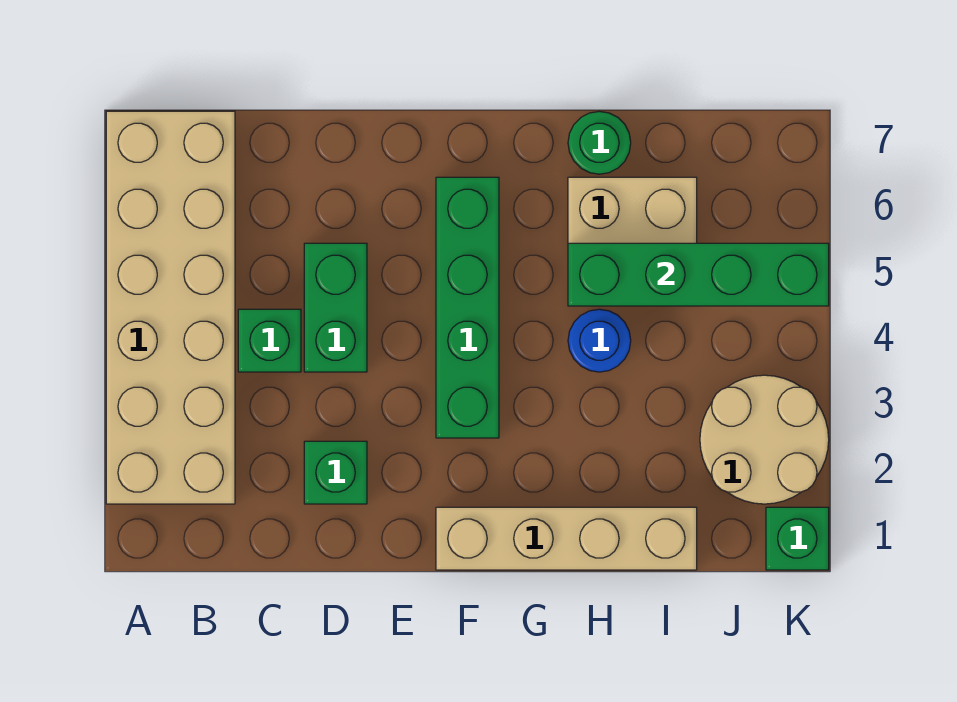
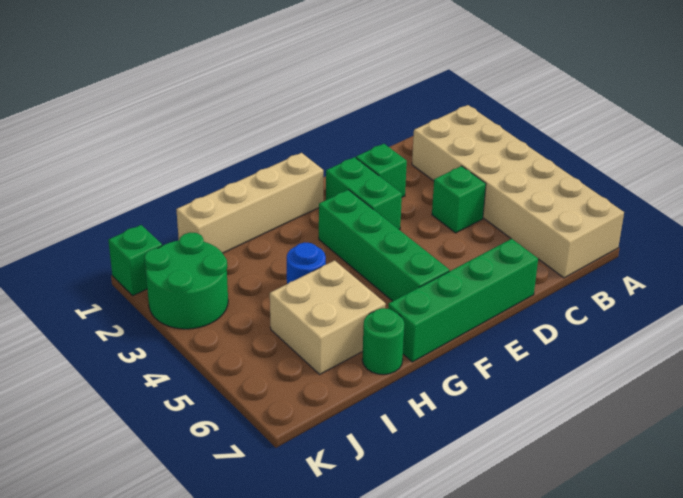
green brick D4:D5 level 1 -> green brick E2:E3 level 1
green brick H5:K5 level 2 -> green brick D7:G7 level 1
tan round brick J2:K3 level 1 -> green round brick J2:K3 level 1

